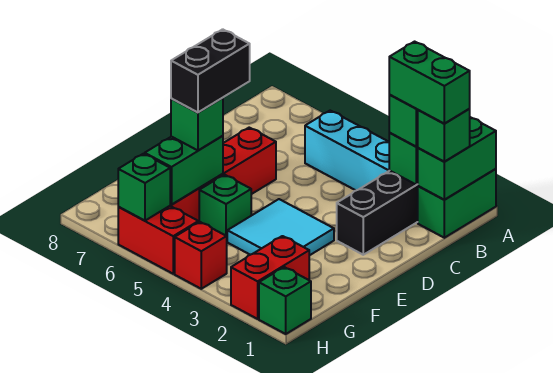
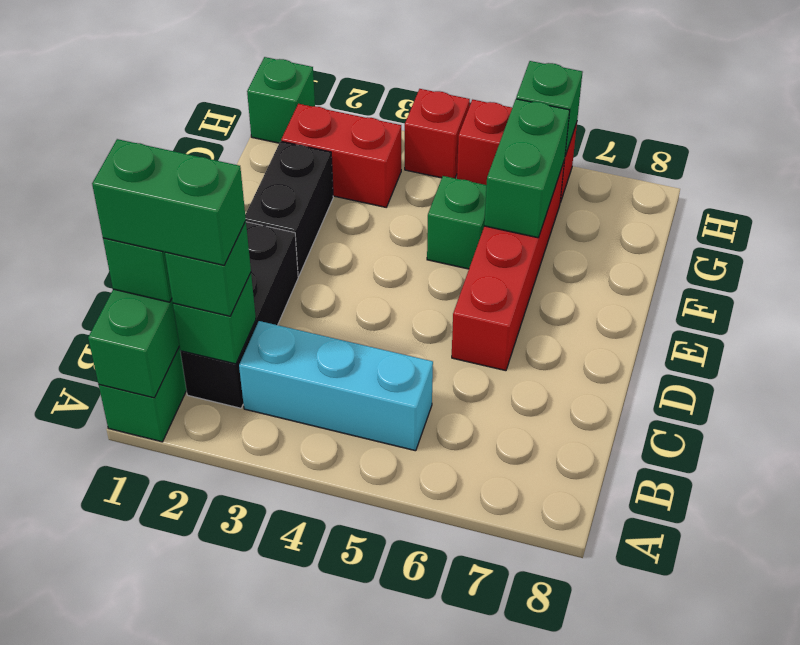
cyan tile E3:F4 level 1 -> none
black brick E6:F6 level 4 -> black brick E2:F2 level 1
green brick F6 level 3 -> none
red brick G2:H2 level 1 -> red brick G2:G3 level 1

